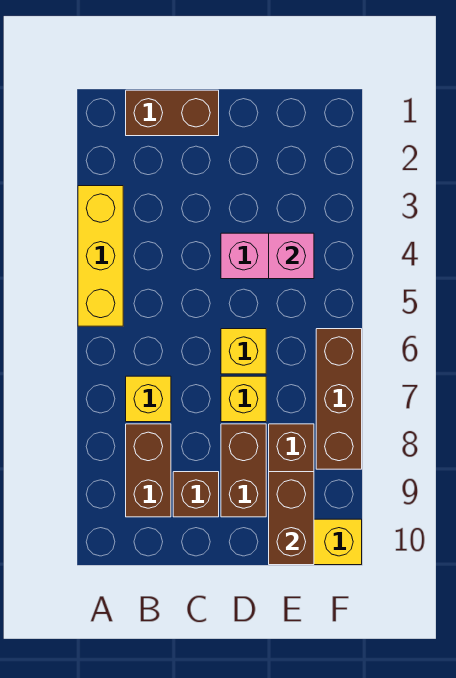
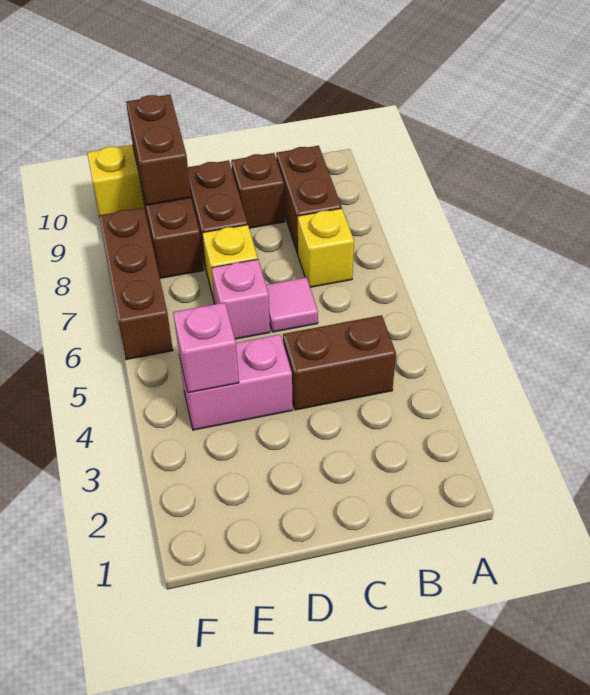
yellow brick A3:A5 level 1 -> none
brown brick B1:C1 level 1 -> brown brick B4:C4 level 1
none -> pink tile C6 level 1
yellow brick D6 level 1 -> pink brick D6 level 1

